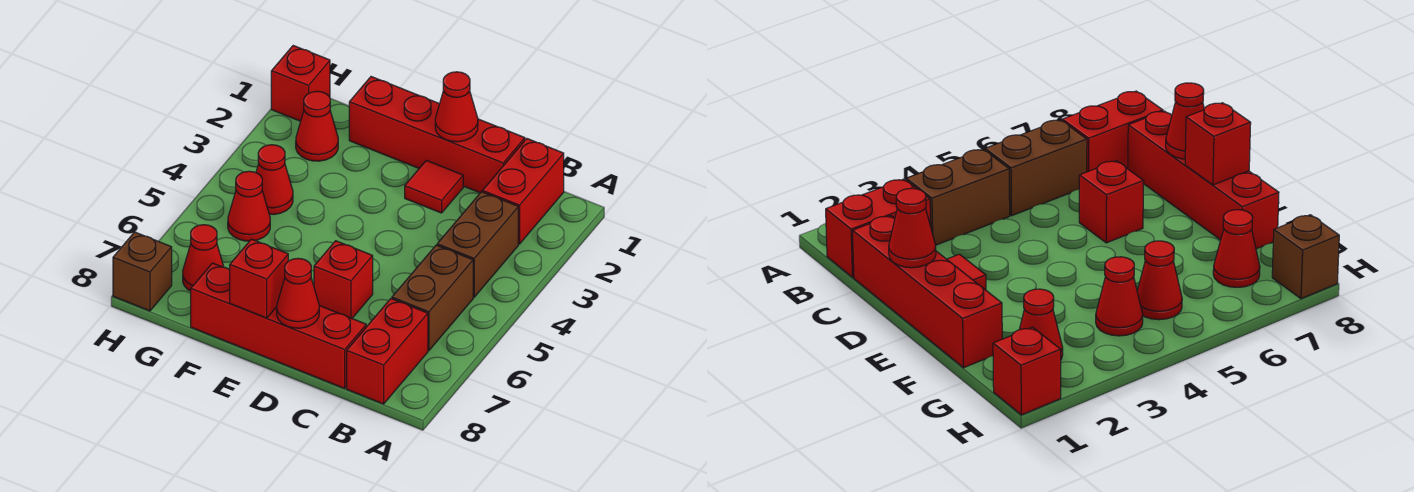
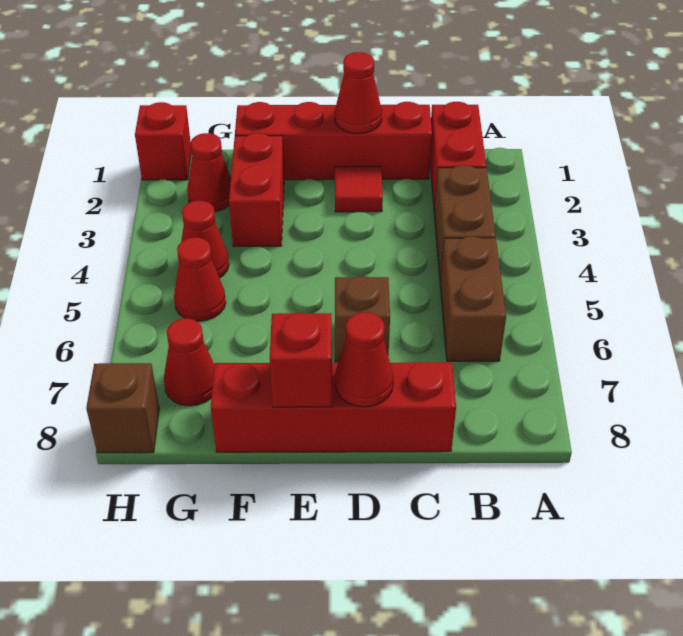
red brick B7:B8 level 1 -> red brick F2:F3 level 1
red brick D6 level 1 -> brown brick D6 level 1

